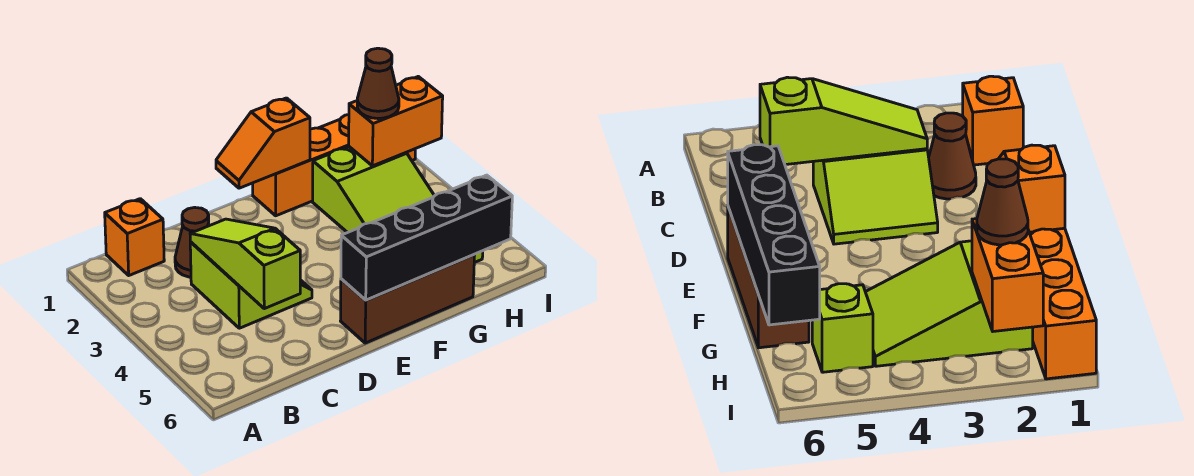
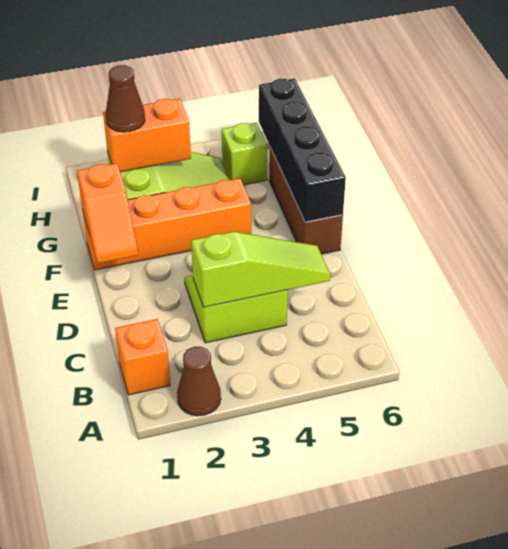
brown cone C2 level 1 -> brown cone A2 level 1
lime slope C3:C5 level 2 top 5 -> lime slope C3:C5 level 2 top 3
orange brick F1:I1 level 1 -> orange brick F1:F4 level 1
orange brick H2:I2 level 2 -> orange brick H2:H3 level 2

